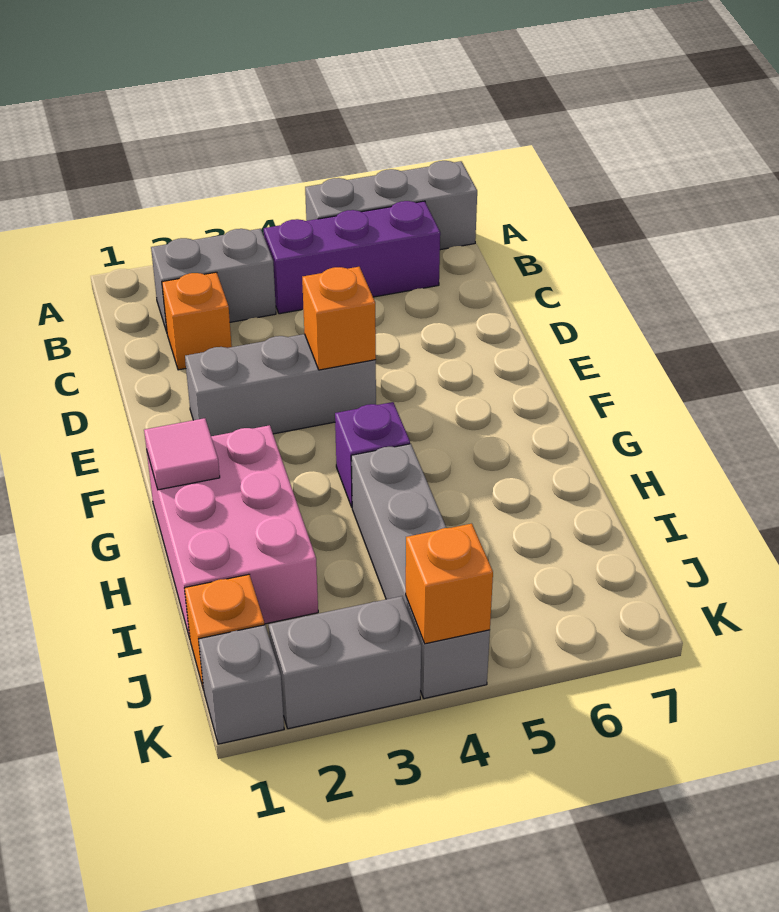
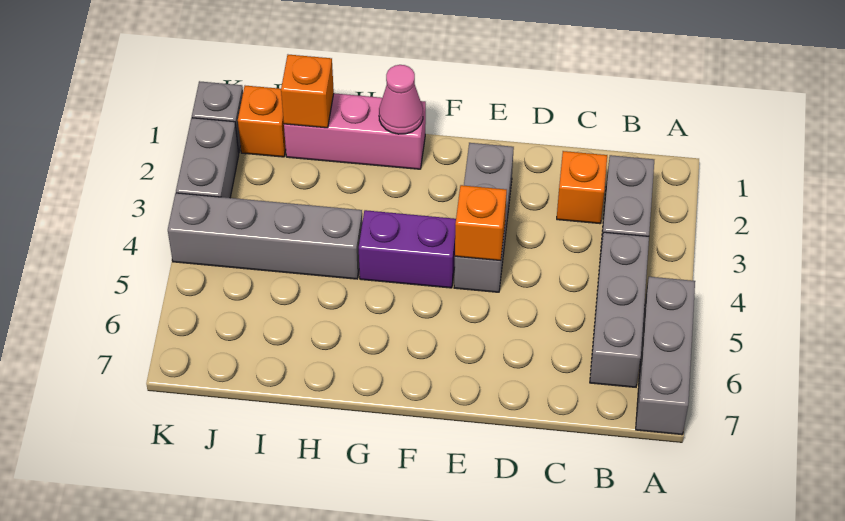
purple brick B4:B6 level 1 -> grey brick B4:B6 level 1
pink brick G1:I2 level 1 -> pink brick G1:I1 level 1
pink tile G1 level 2 -> pink cone G1 level 2
purple brick G4 level 1 -> purple brick F4:G4 level 1
orange brick K4 level 2 -> orange brick I1 level 2

